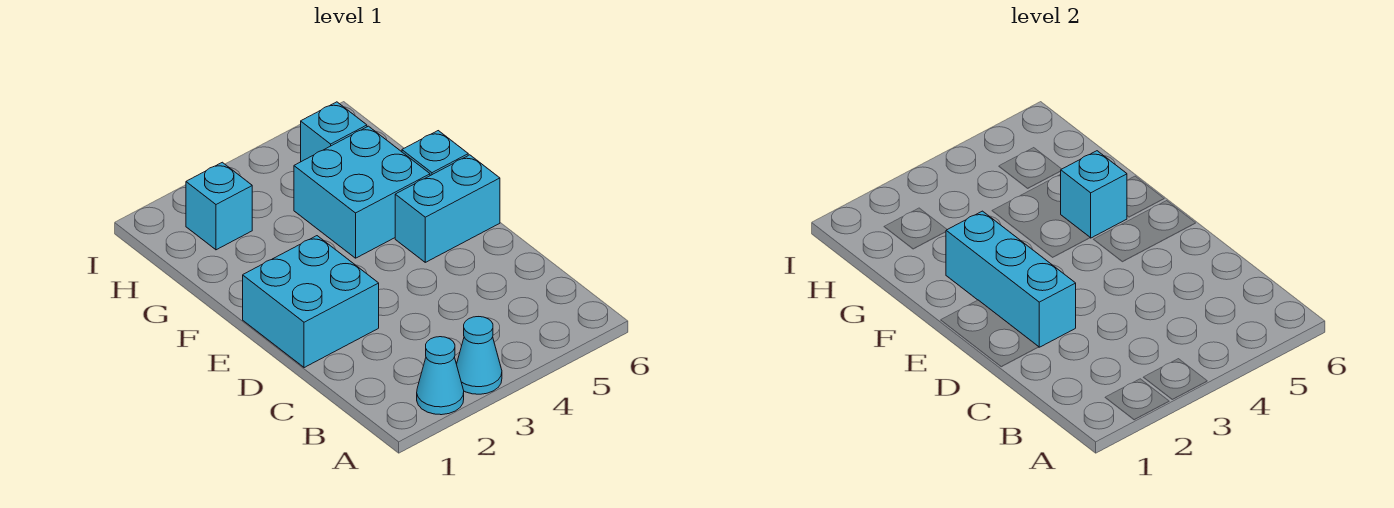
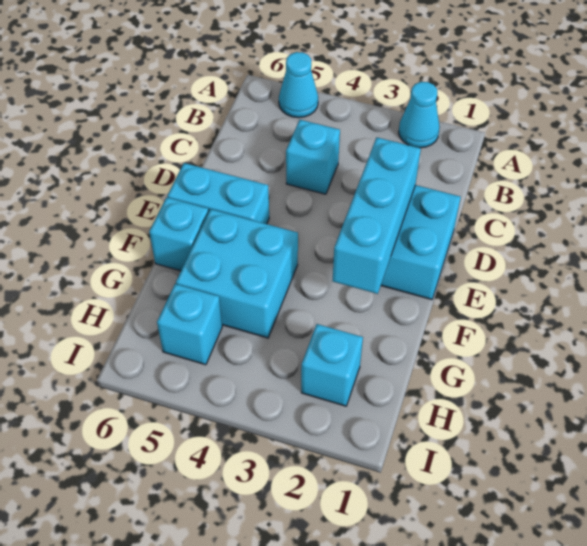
cyan cone A3 level 1 -> cyan cone A5 level 1
cyan brick F5 level 2 -> cyan brick C4 level 1

